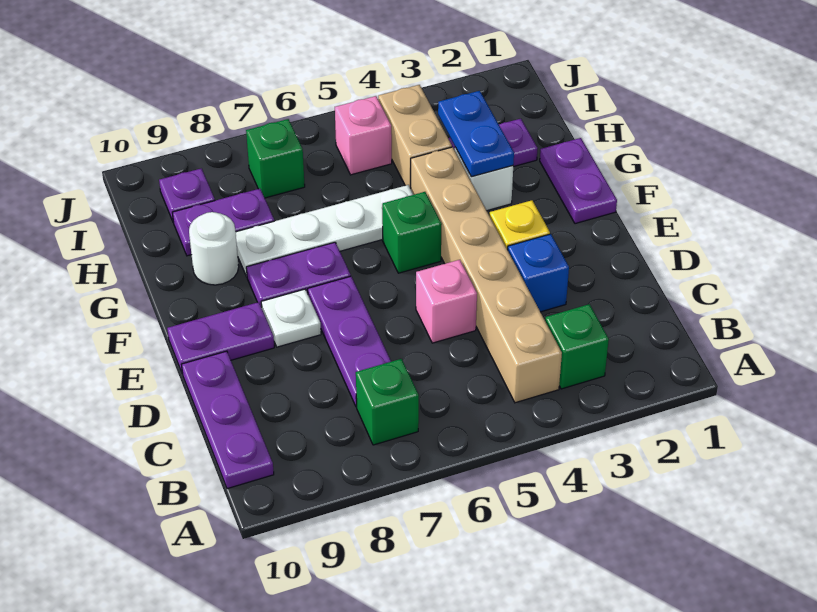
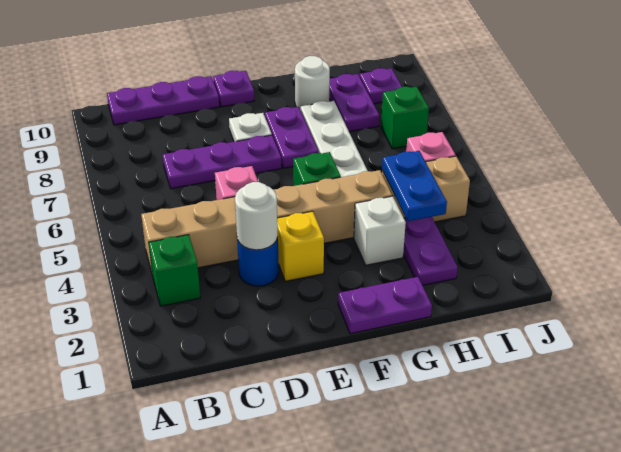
green brick B7 level 1 -> none
blue brick D3 level 1 -> blue round brick D3 level 1
none -> white round brick D3 level 2
purple plate E9:E10 level 1 -> purple plate E10 level 1
blue plate G3:H3 level 2 -> blue plate H3:H4 level 2

